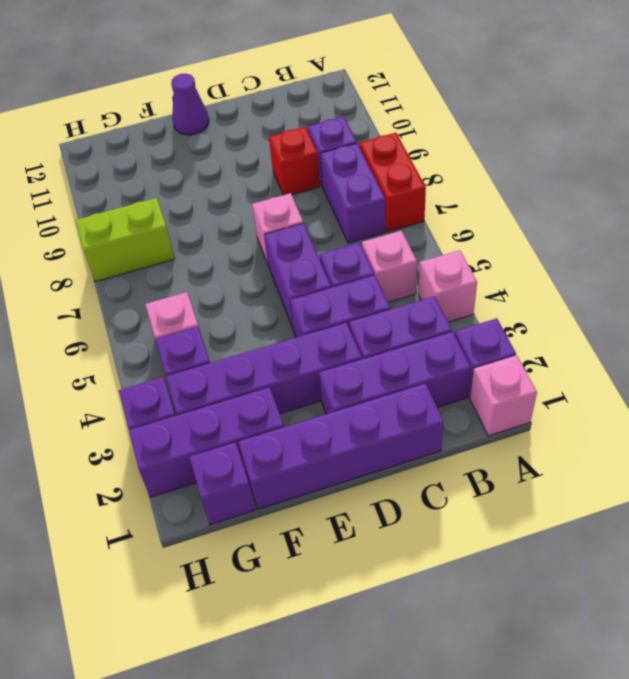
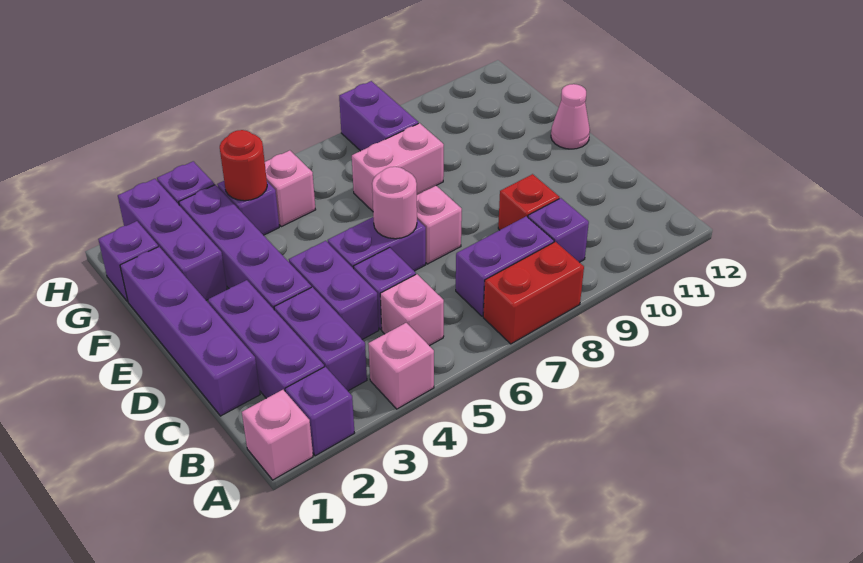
none -> pink round brick D6 level 2
purple cone E12 level 1 -> pink cone E12 level 1
none -> pink brick F7:F8 level 1
none -> red round brick G4 level 2
lime brick G8:H8 level 1 -> purple brick G8:H8 level 1

